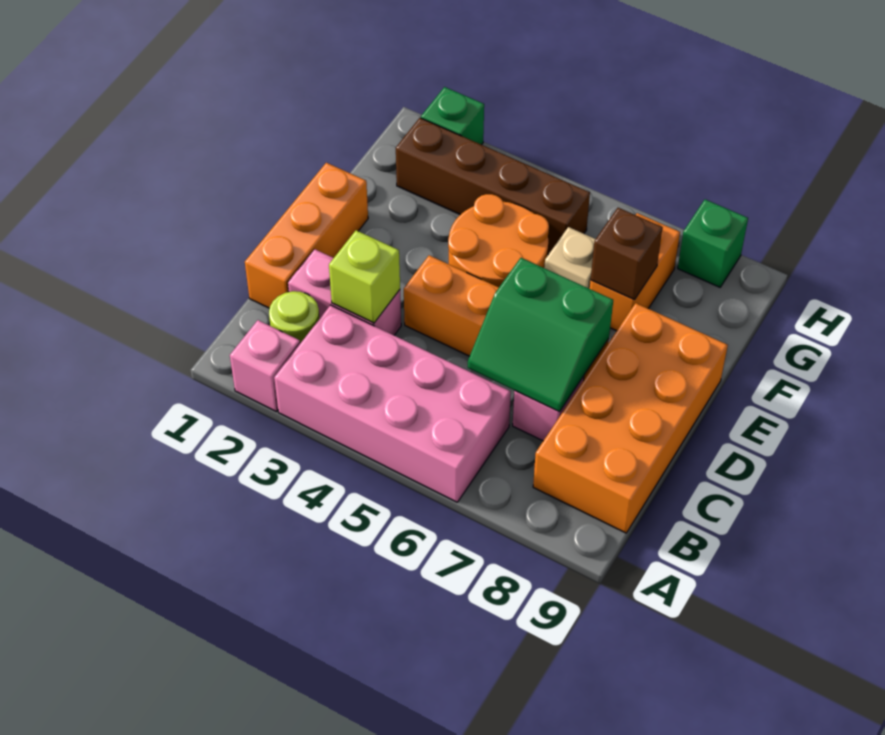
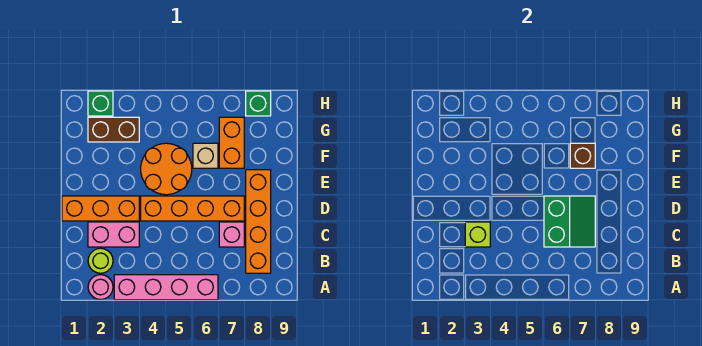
pink brick A2 level 1 -> pink round brick A2 level 1
pink brick A3:B6 level 1 -> pink brick A3:A6 level 1
orange brick B8:E9 level 1 -> orange brick B8:E8 level 1
orange brick C1:E1 level 1 -> orange brick D1:D3 level 1
green slope C6:D7 level 2 top D -> green slope C6:D7 level 2 top 6
brown brick G2:G5 level 1 -> brown brick G2:G3 level 1

